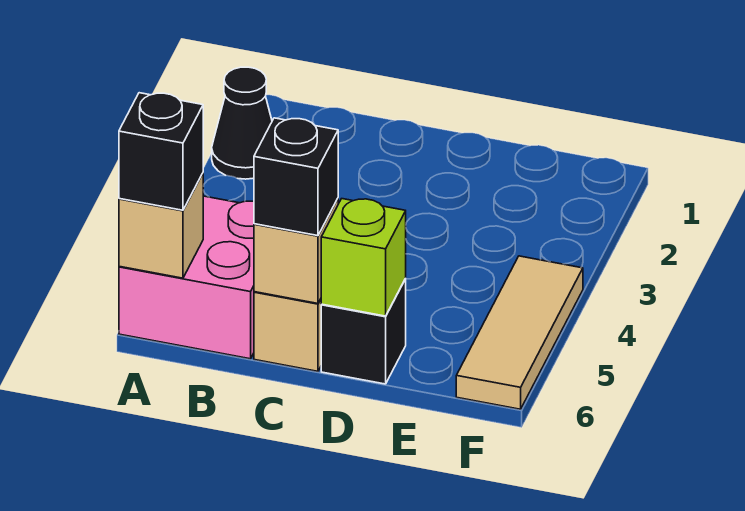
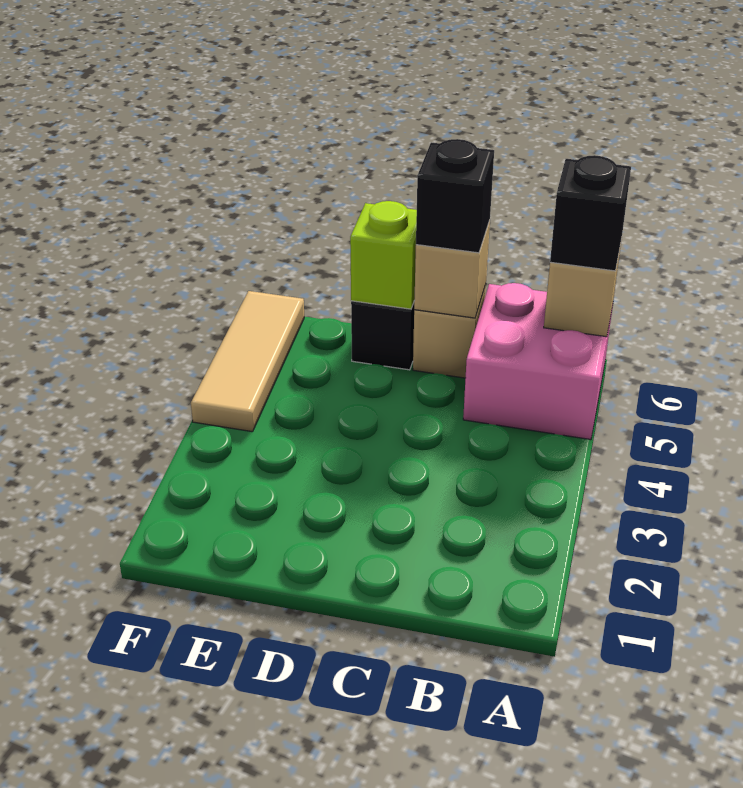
black cone A2 level 1 -> none

